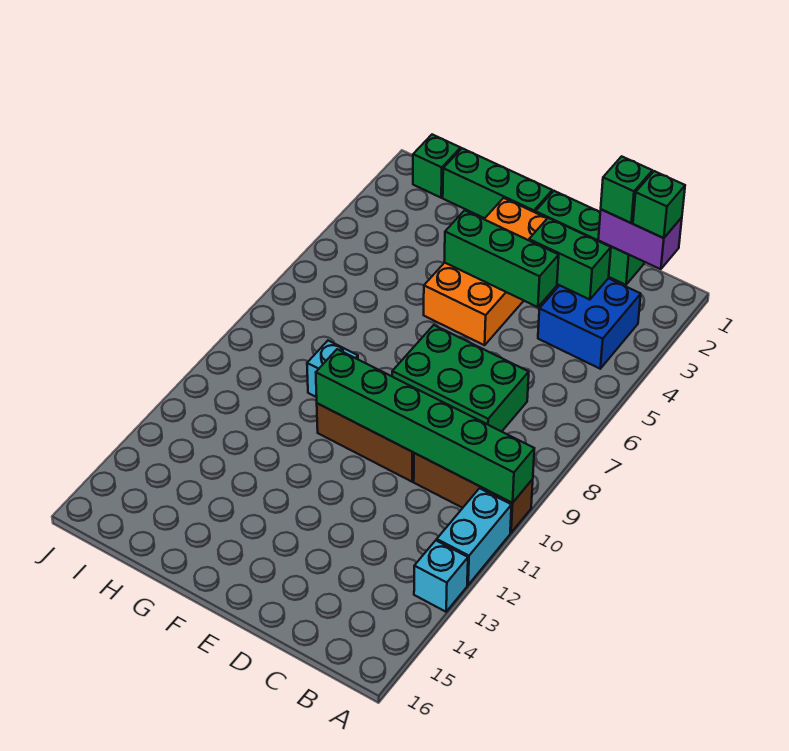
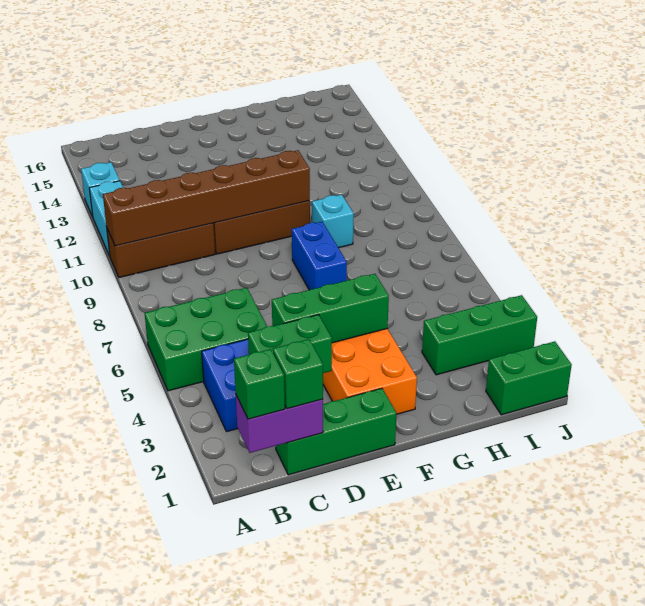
green brick A10:F10 level 2 -> brown brick A10:F10 level 2
green brick C7:E8 level 1 -> green brick A5:C6 level 1
green brick F1:H1 level 1 -> green brick H3:J3 level 1
none -> blue brick F7:F8 level 1
green brick I1 level 1 -> green brick I1:J1 level 1

